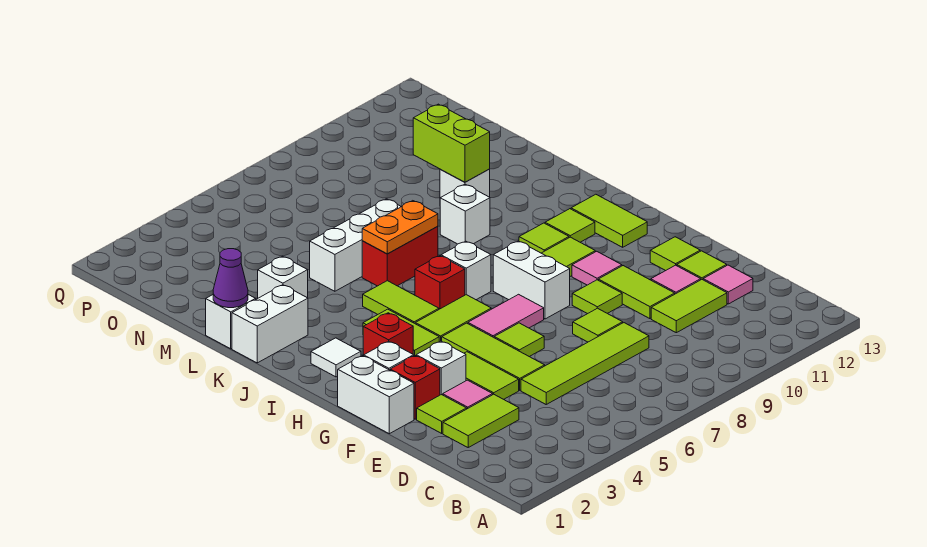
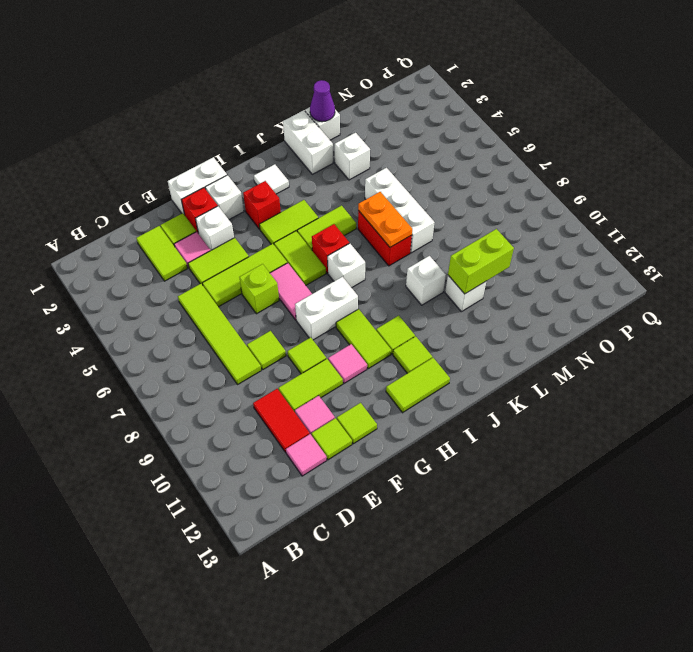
lime tile D10:D11 level 1 -> red tile D10:D11 level 1
lime tile F6 level 1 -> lime brick F6 level 1

